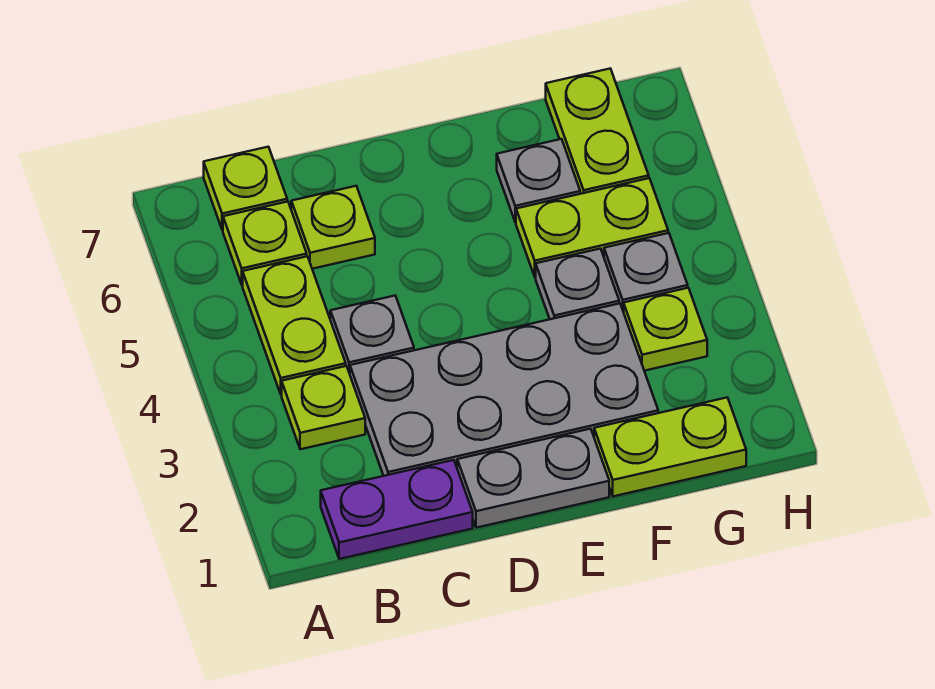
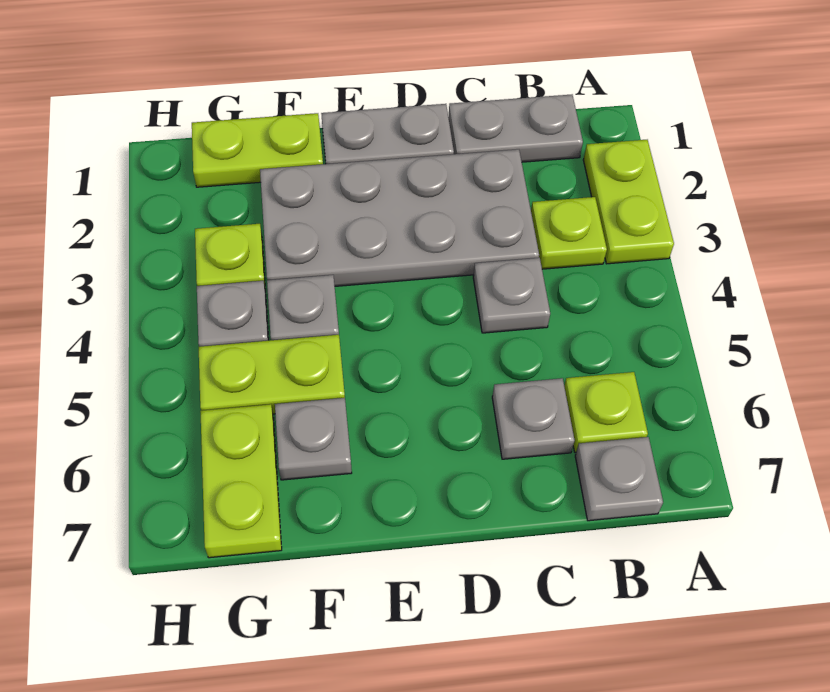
purple plate B1:C1 level 1 -> grey plate B1:C1 level 1
lime plate B4:B5 level 1 -> lime plate A2:A3 level 1
lime plate B7 level 1 -> grey plate B7 level 1
lime plate C6 level 1 -> grey plate C6 level 1

